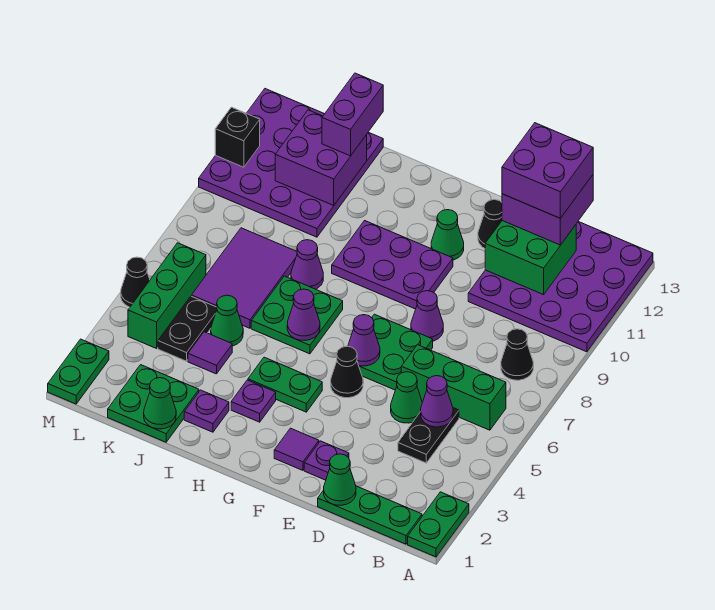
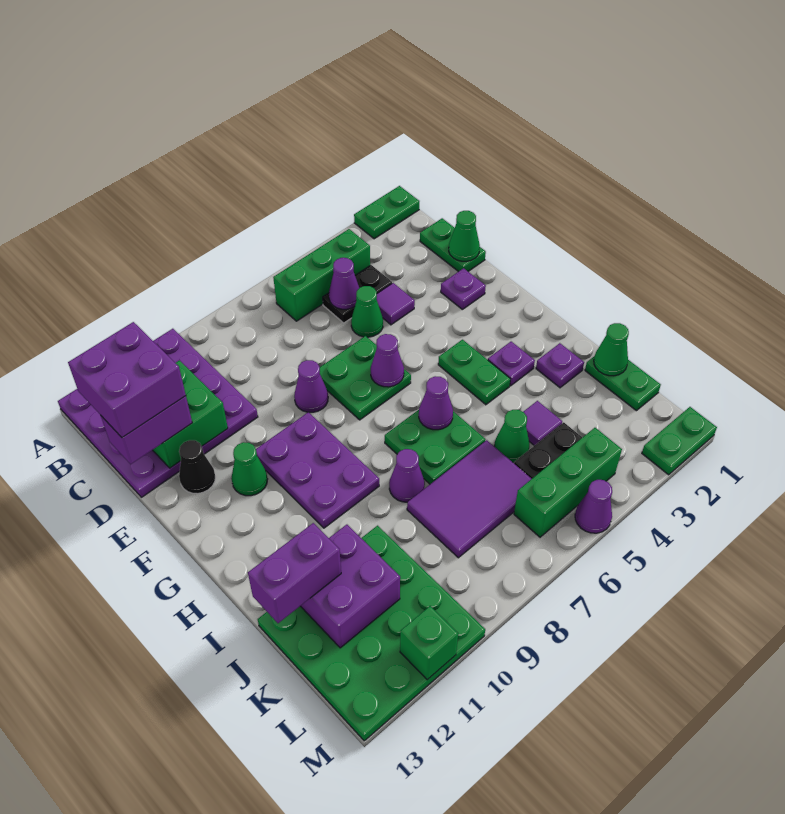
green plate B1:D1 level 1 -> green plate C1:D1 level 1
green brick B6:D6 level 1 -> green brick B4:B6 level 1
black cone B8 level 1 -> none
purple brick C12:D13 level 3 -> purple brick D12:D13 level 3
purple tile F2 level 1 -> purple tile D4 level 1
black cone F5 level 1 -> none
green plate J1:K2 level 1 -> green plate J1:K1 level 1
purple plate J10:M13 level 1 -> green plate J10:M13 level 1
black cone M5 level 1 -> purple cone M5 level 1
black brick M11 level 2 -> green brick M11 level 2

